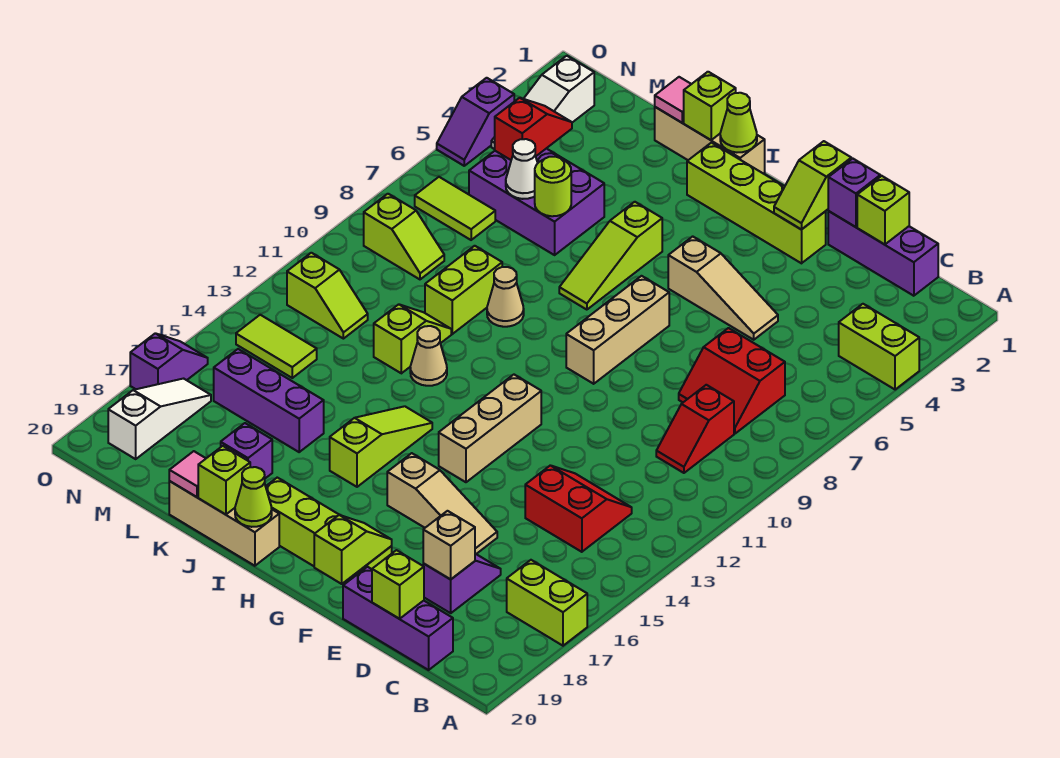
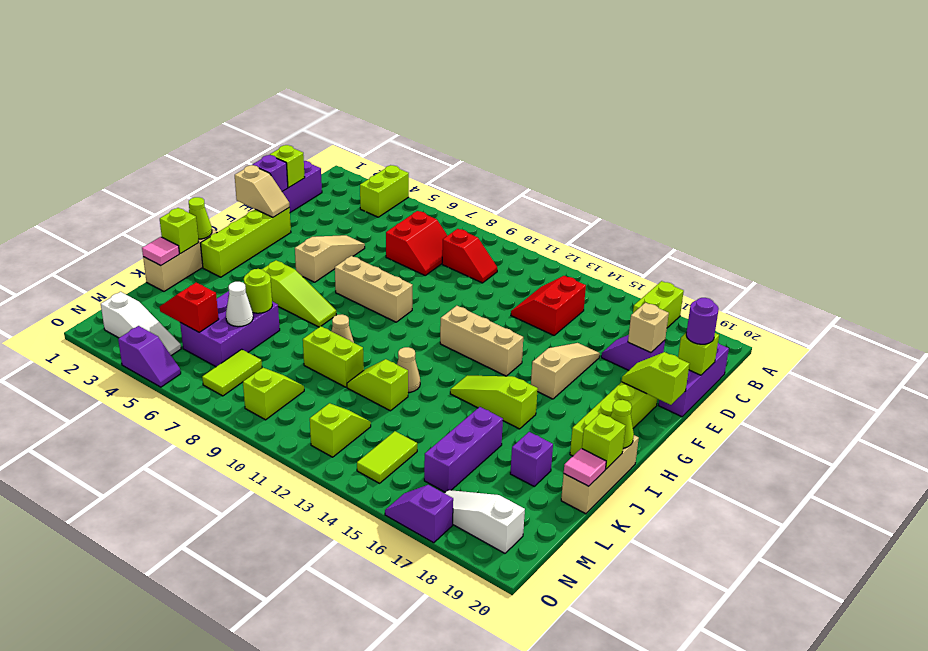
none -> purple round brick D20 level 3
lime slope F1:F2 level 2 top 1 -> tan slope F1:F2 level 2 top 1

